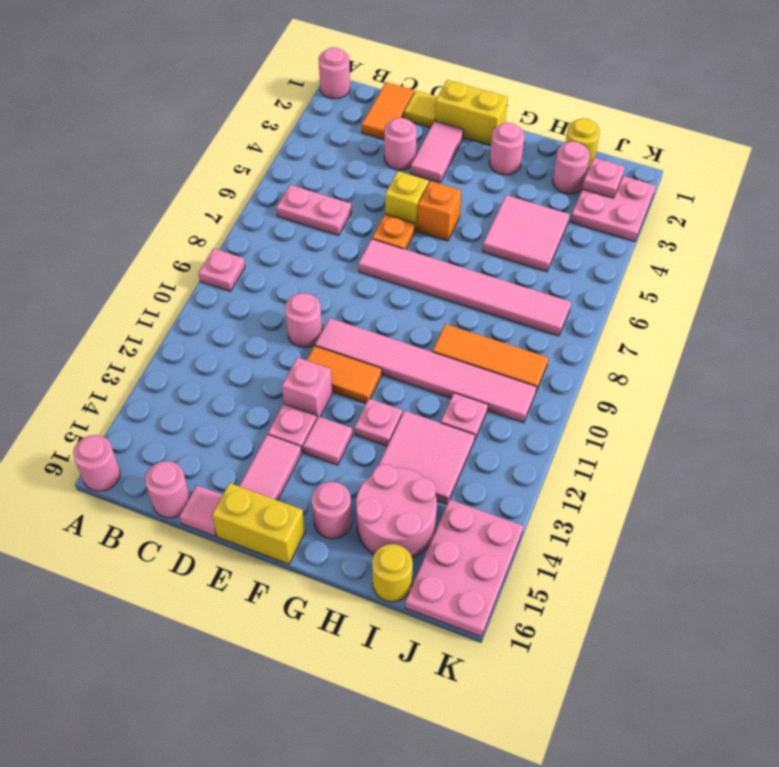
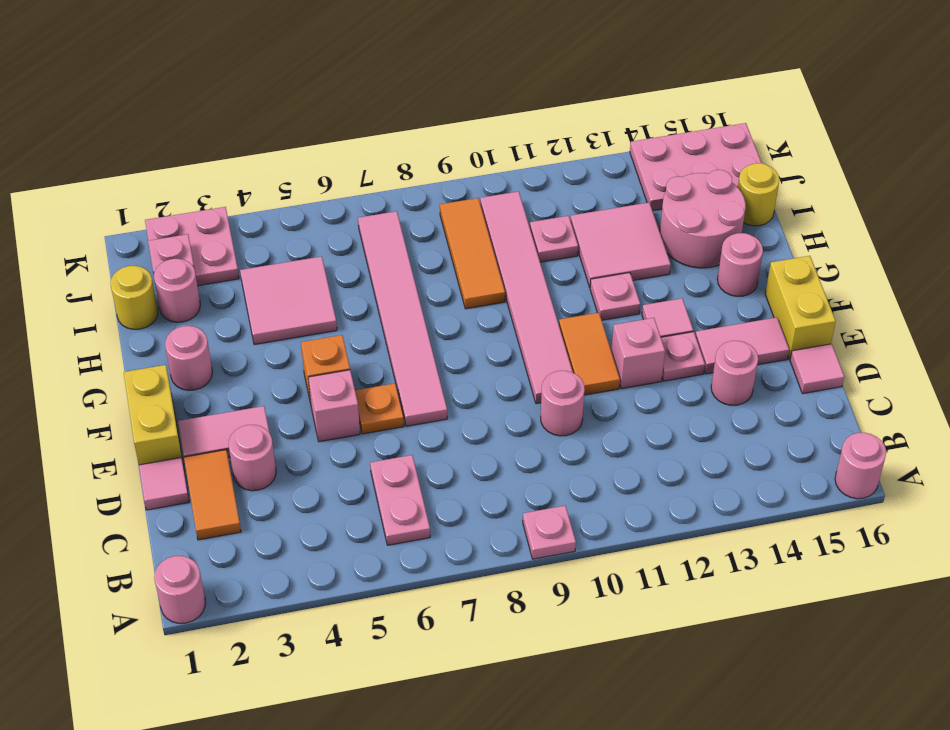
orange tile C1:C2 level 1 -> orange tile C2:D2 level 1
pink round brick C16 level 1 -> pink round brick D14 level 1
yellow tile D1 level 1 -> pink tile D1 level 1
yellow brick E5 level 1 -> pink brick E5 level 1

